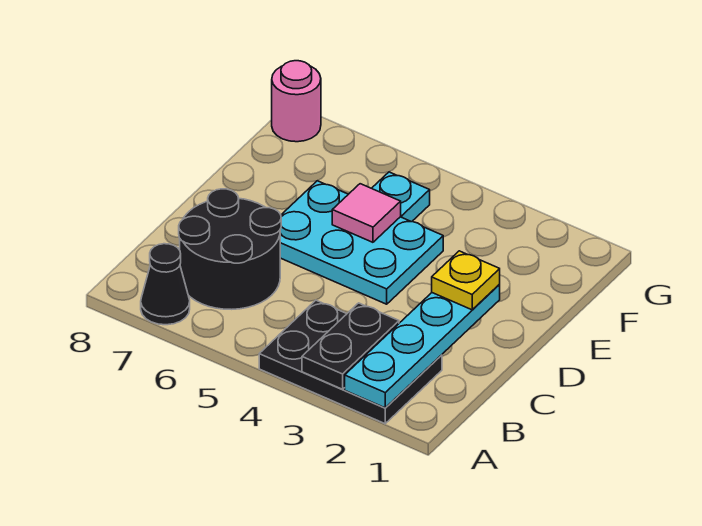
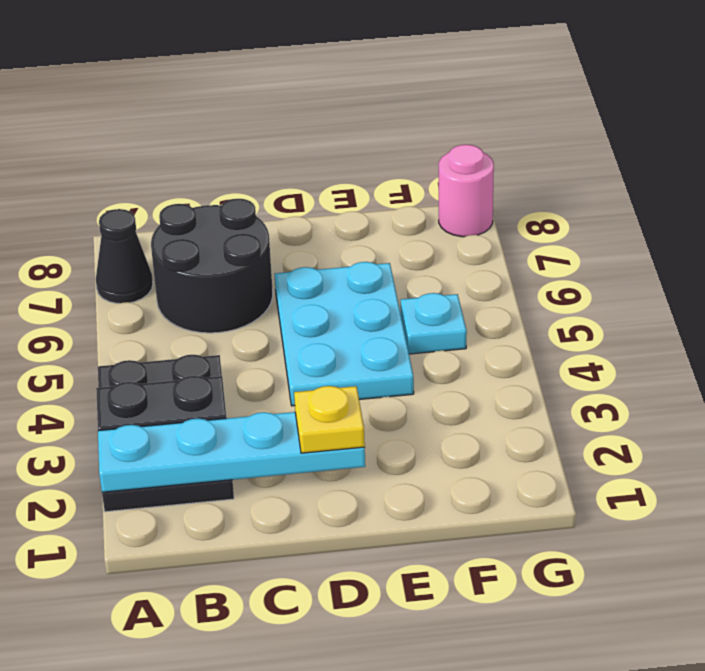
pink tile E5 level 2 -> none

